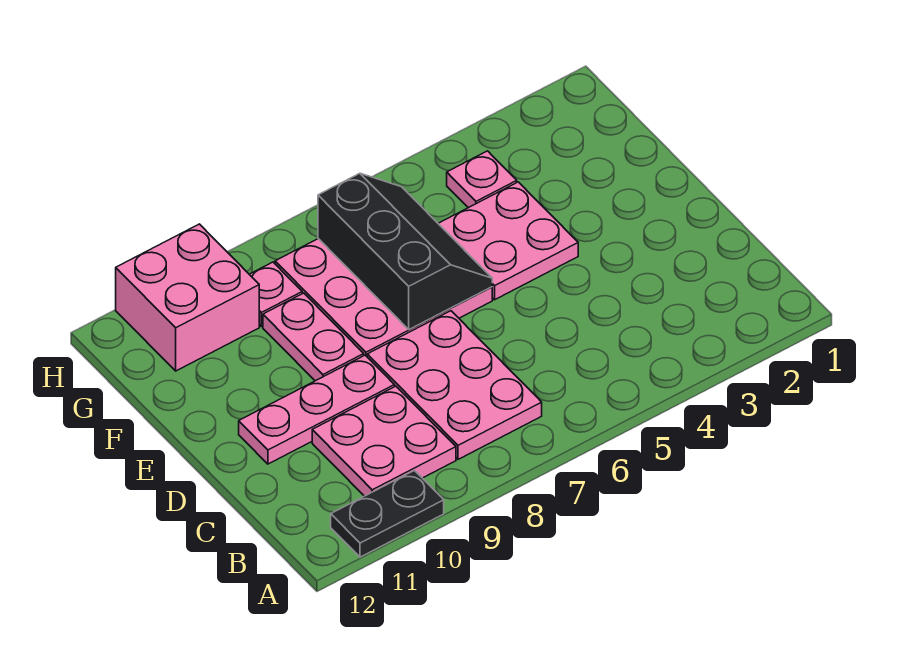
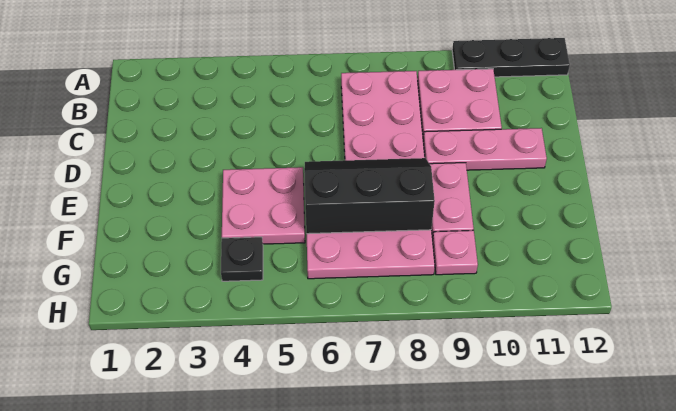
black plate A10:A11 level 1 -> black plate A10:A12 level 1
black slope E6:G7 level 2 top 7 -> black slope E6:F8 level 2 top F
pink plate G4 level 1 -> black plate G4 level 1
pink brick G10:H11 level 1 -> none

